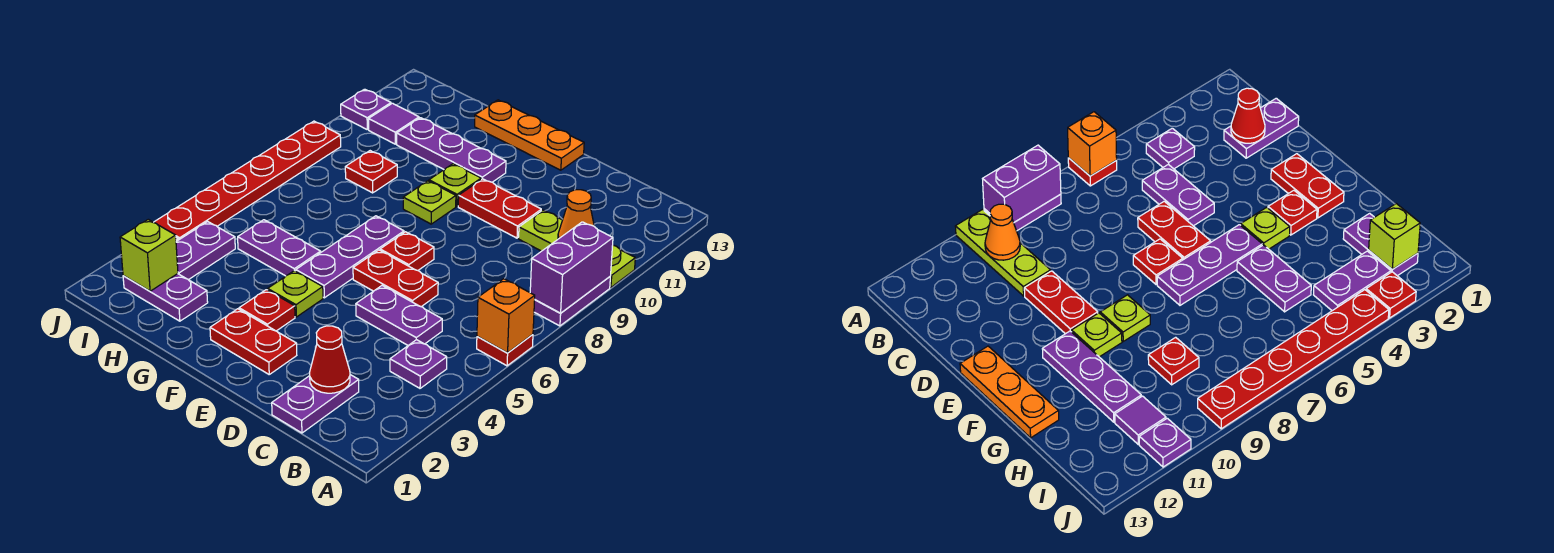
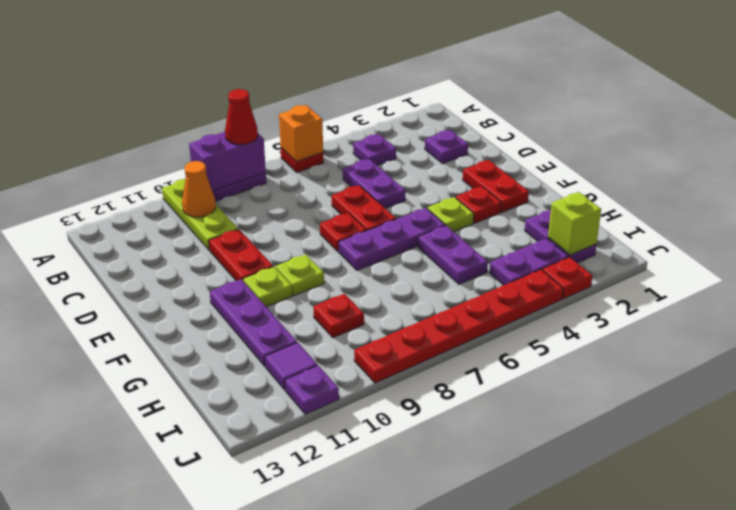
purple plate C1:C2 level 1 -> purple plate C2 level 1
red cone C2 level 2 -> red cone A8 level 3
orange plate E13:G13 level 1 -> none

